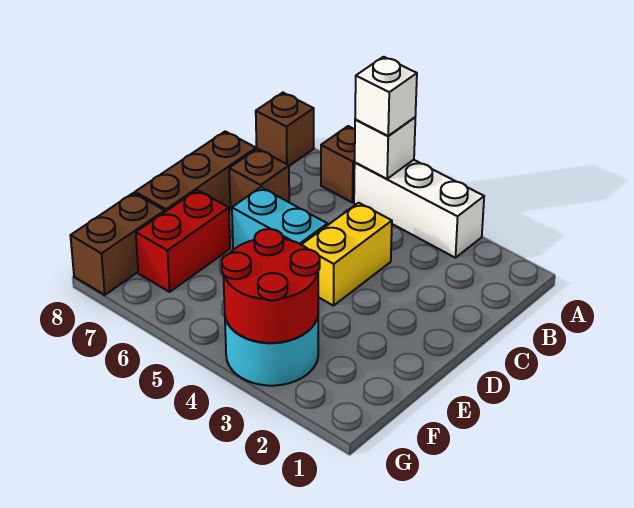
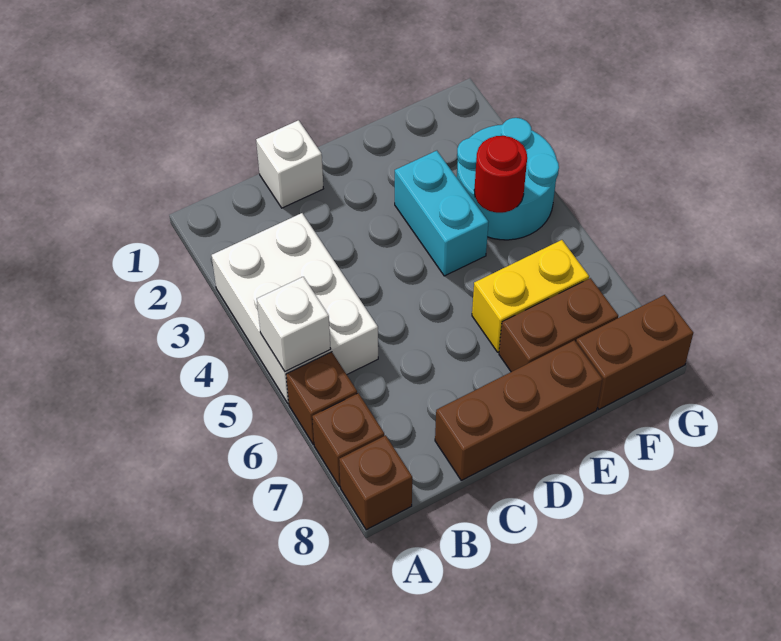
white brick A3:A5 level 1 -> white brick A3:B5 level 1
white brick A5 level 3 -> white brick C1 level 1
yellow brick C4:D4 level 1 -> yellow brick E6:F6 level 1
brown brick C7 level 1 -> brown brick A7 level 1
cyan brick D5:D6 level 1 -> cyan brick E3:E4 level 1
red brick E7:F7 level 1 -> brown brick E7:F7 level 1
red round brick F3:G4 level 2 -> red round brick F4 level 2

